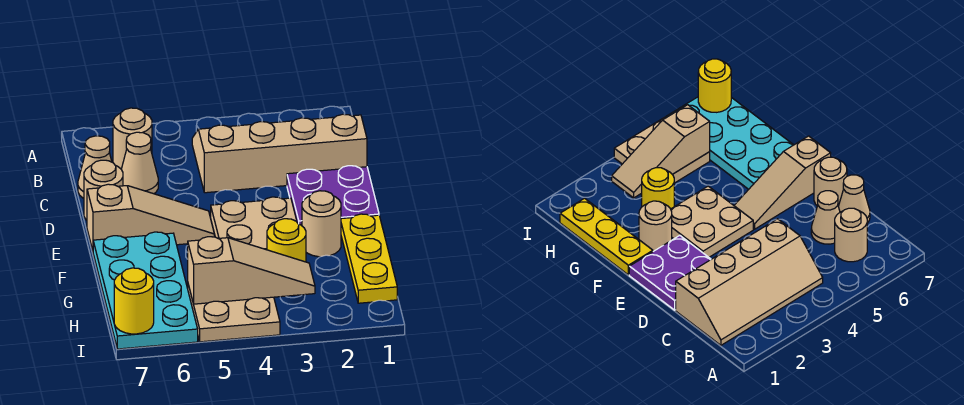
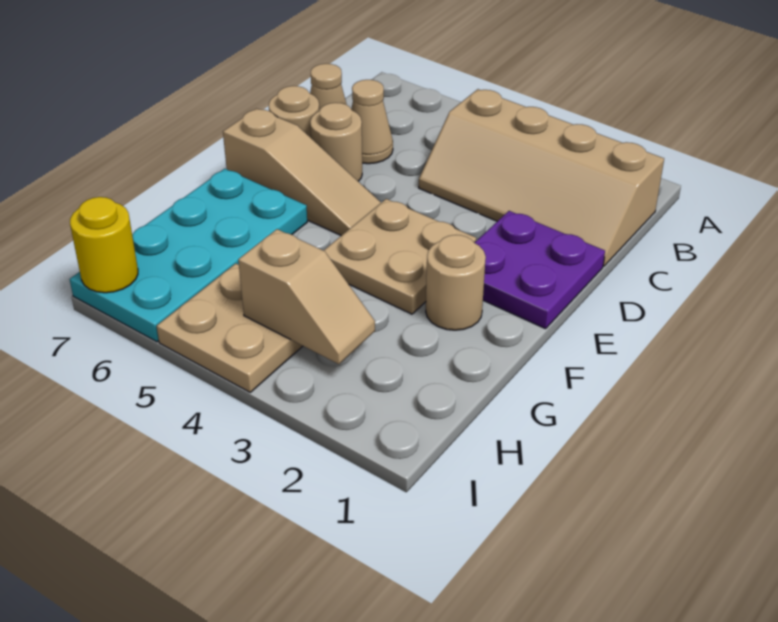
tan slope B1:C4 level 1 top C -> tan slope B1:C4 level 1 top B
tan round brick B6 level 1 -> tan round brick D6 level 1
yellow plate F1:H1 level 1 -> none
yellow round brick G3 level 1 -> none
tan slope H3:H5 level 2 top 5 -> tan slope H3:H4 level 2 top 4

